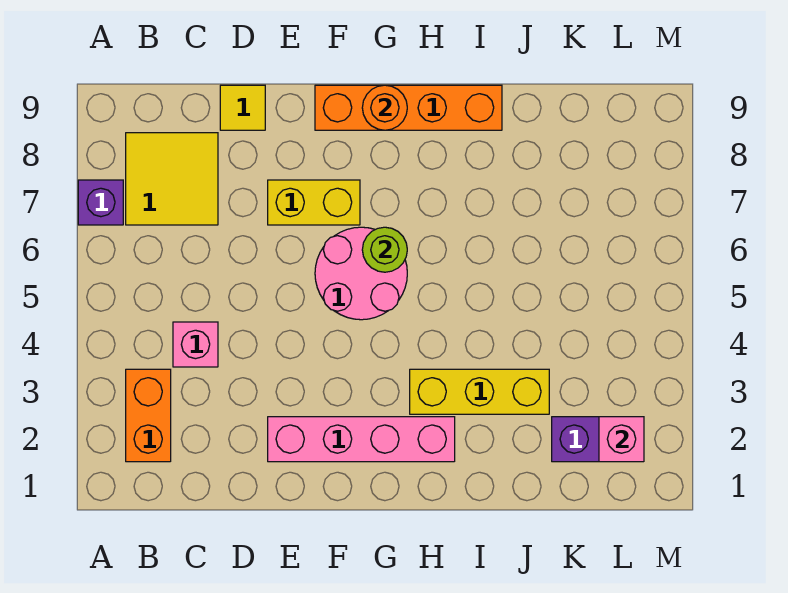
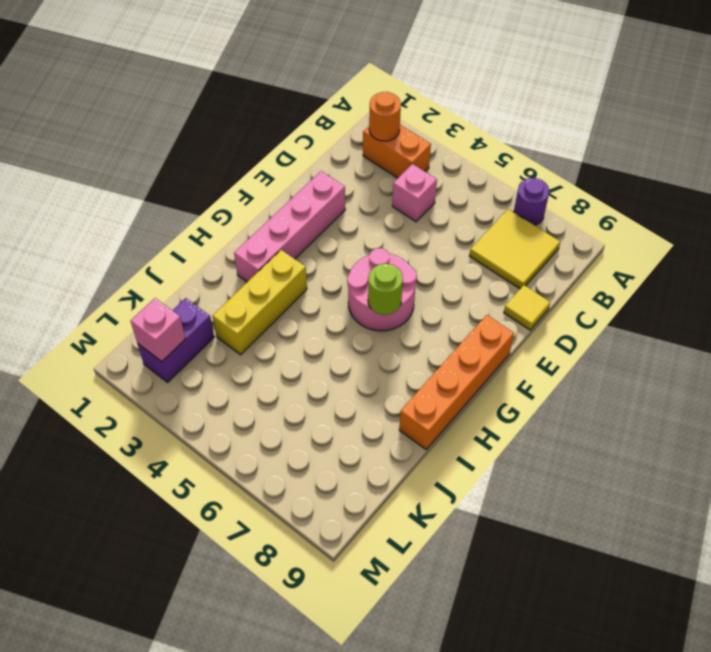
purple brick A7 level 1 -> purple round brick A7 level 1
yellow brick E7:F7 level 1 -> none
orange round brick G9 level 2 -> orange round brick B2 level 2

